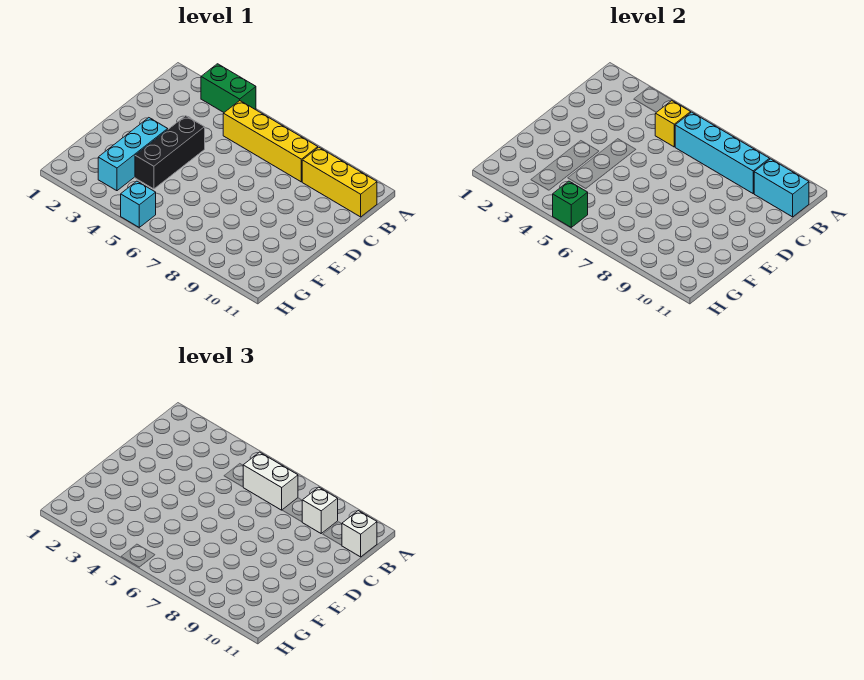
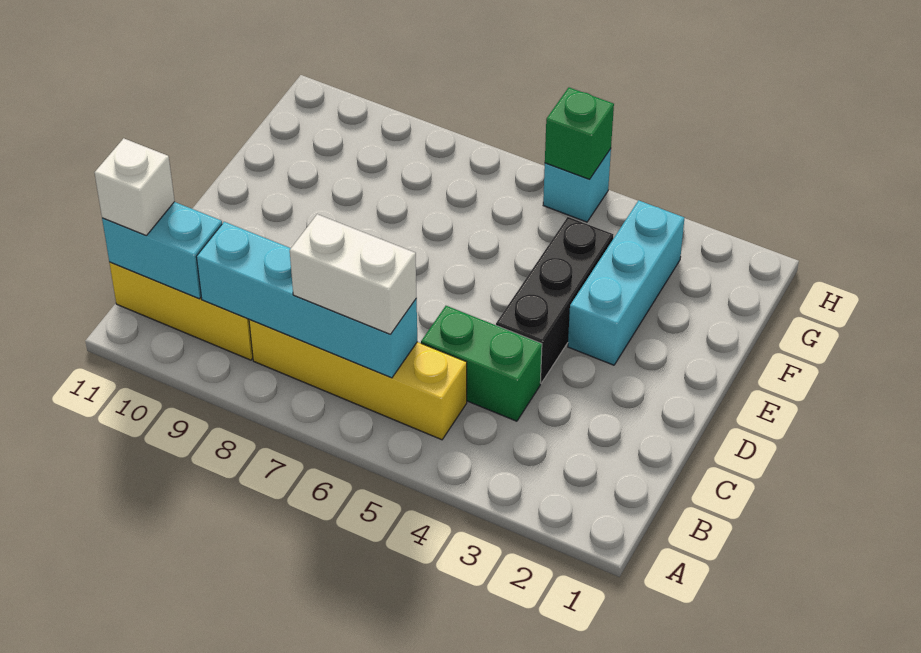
green brick A3:A4 level 1 -> green brick C4:C5 level 1
yellow brick B5 level 2 -> none
white brick B9 level 3 -> none

